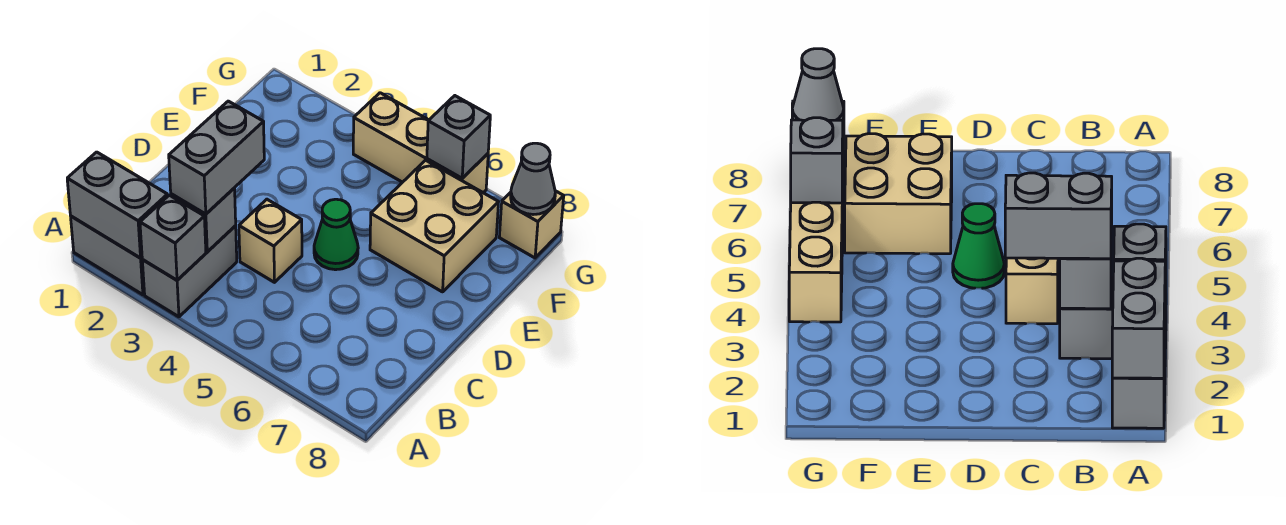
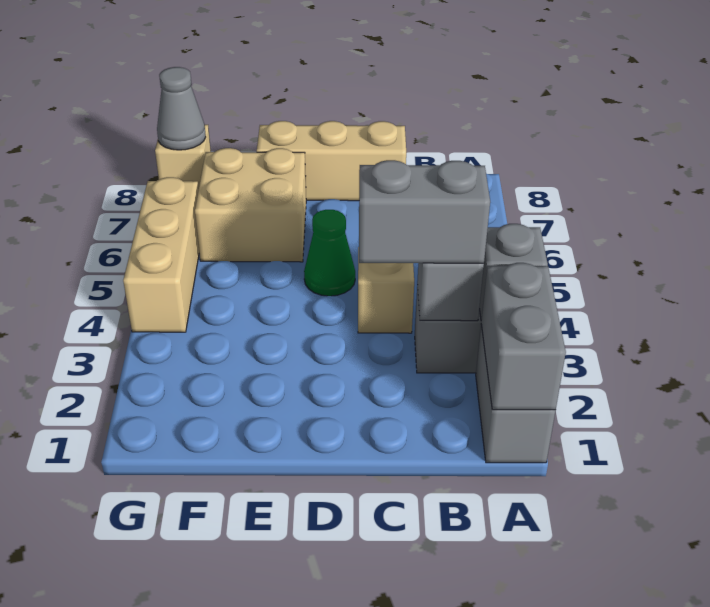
none -> tan brick C8:E8 level 1
grey brick G6 level 2 -> none

